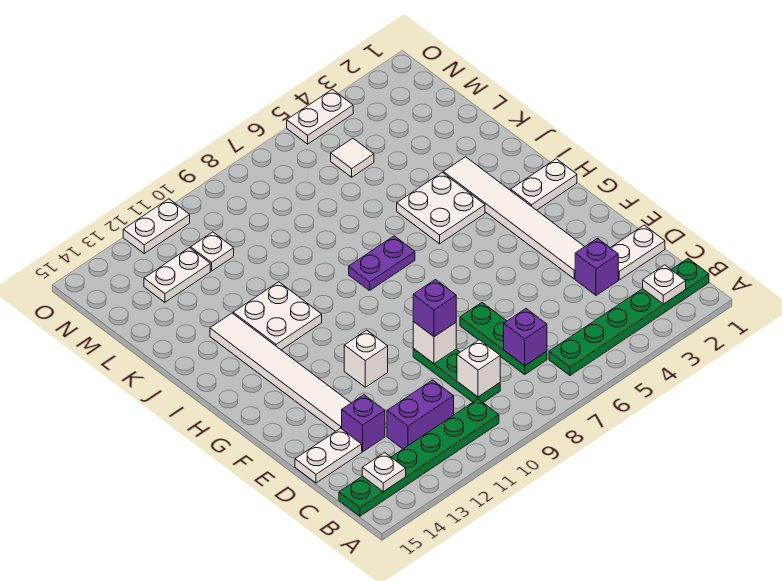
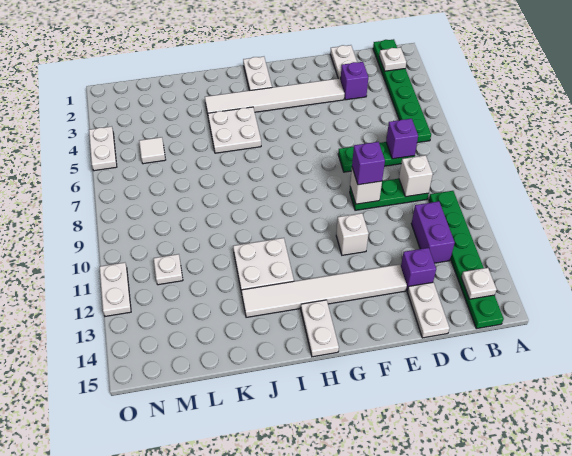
purple plate I7:I8 level 1 -> none
white plate M12:M13 level 1 -> white plate H14:H15 level 1

